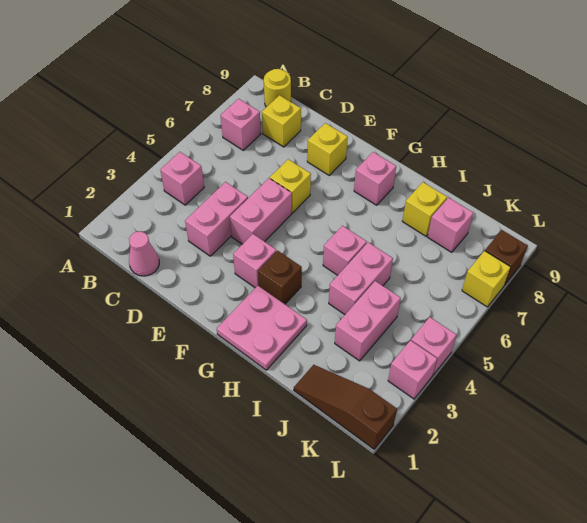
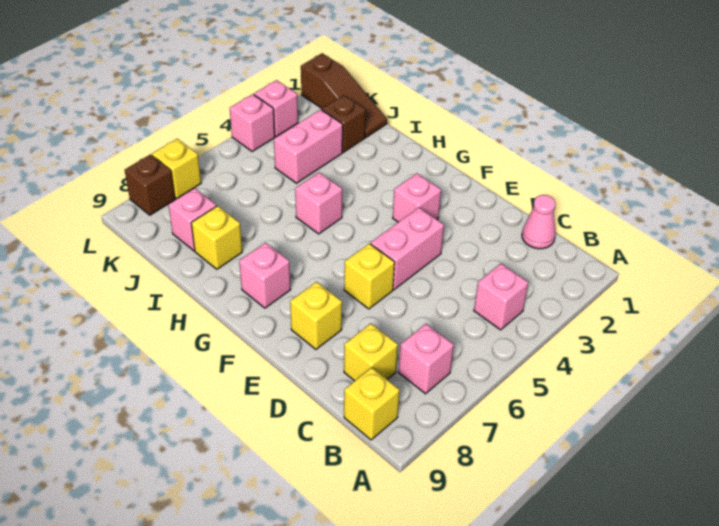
yellow round brick B9 level 1 -> yellow brick B9 level 1
pink brick D3:D4 level 1 -> none
pink plate G1:H2 level 1 -> none
brown brick G3 level 1 -> brown brick J2 level 1
pink brick I4:I5 level 1 -> none

